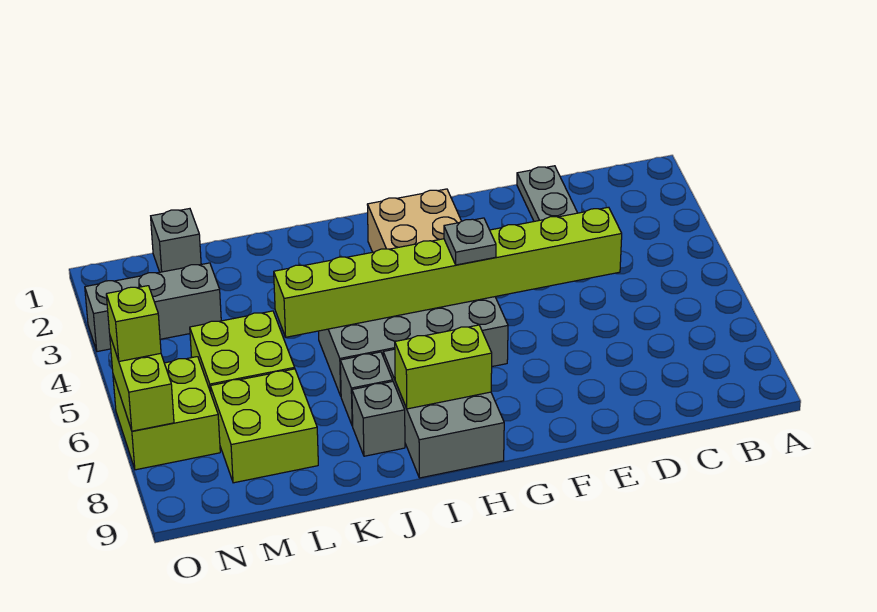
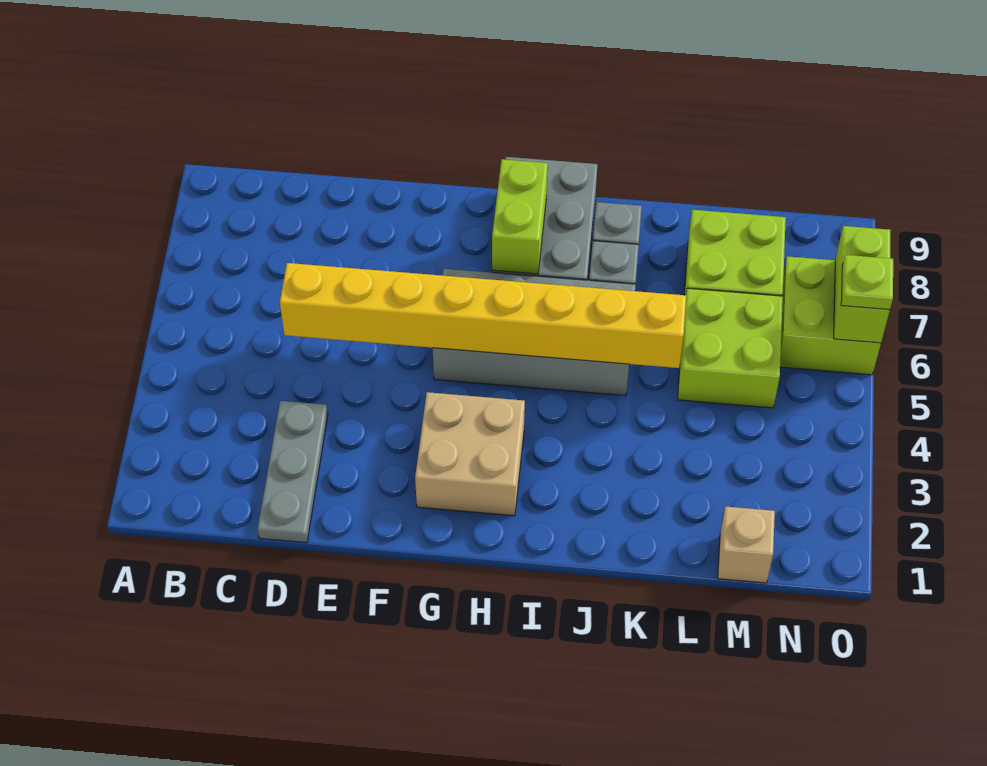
lime brick D5:K5 level 2 -> yellow brick D5:K5 level 2
grey plate G5 level 3 -> none
lime brick H8:I8 level 2 -> lime brick H7:H8 level 2
grey brick M1 level 1 -> tan brick M1 level 1
grey brick M3:O3 level 1 -> none
lime brick O6 level 3 -> lime plate O6 level 3

